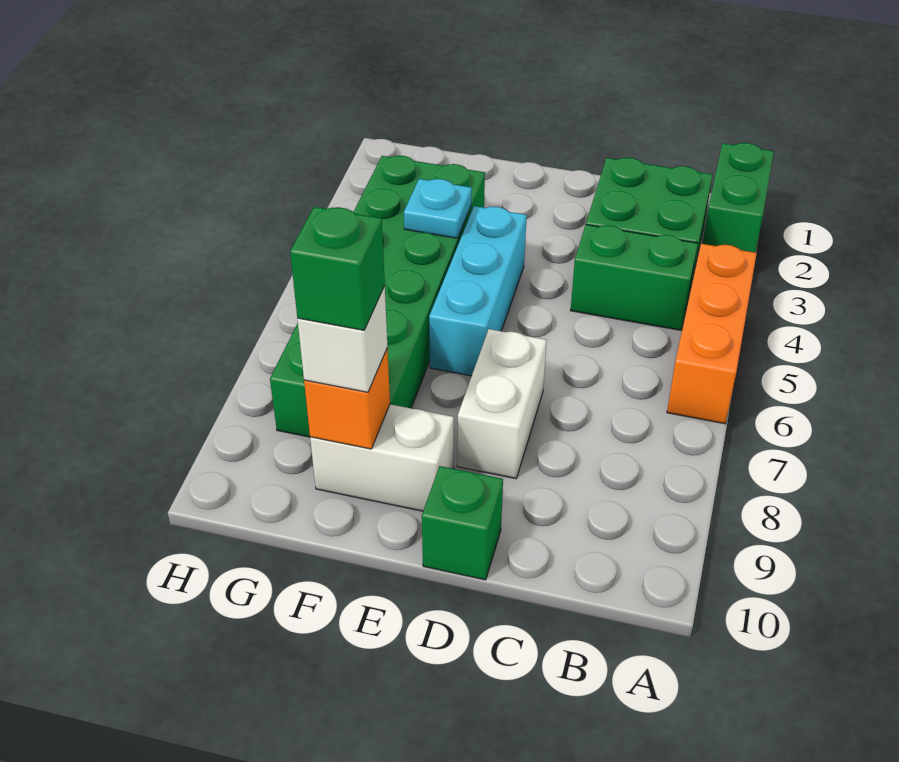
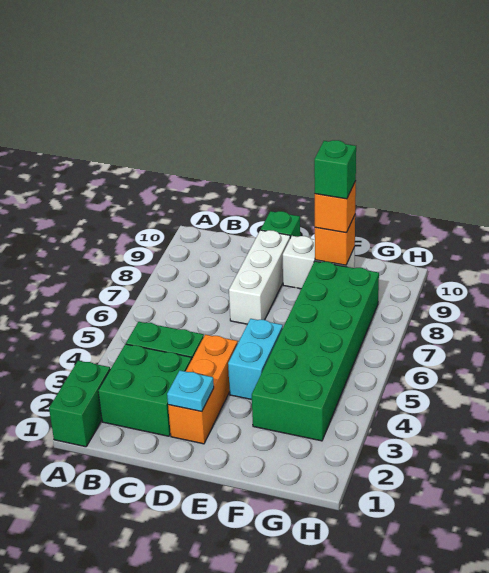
orange brick A4:A6 level 1 -> orange brick D2:D4 level 1
white brick D7:D8 level 1 -> white brick D7:D9 level 1
cyan brick E4:E6 level 1 -> cyan brick E4:E5 level 1
cyan plate F4 level 2 -> cyan plate D2 level 2
white brick F9 level 3 -> orange brick F9 level 3

